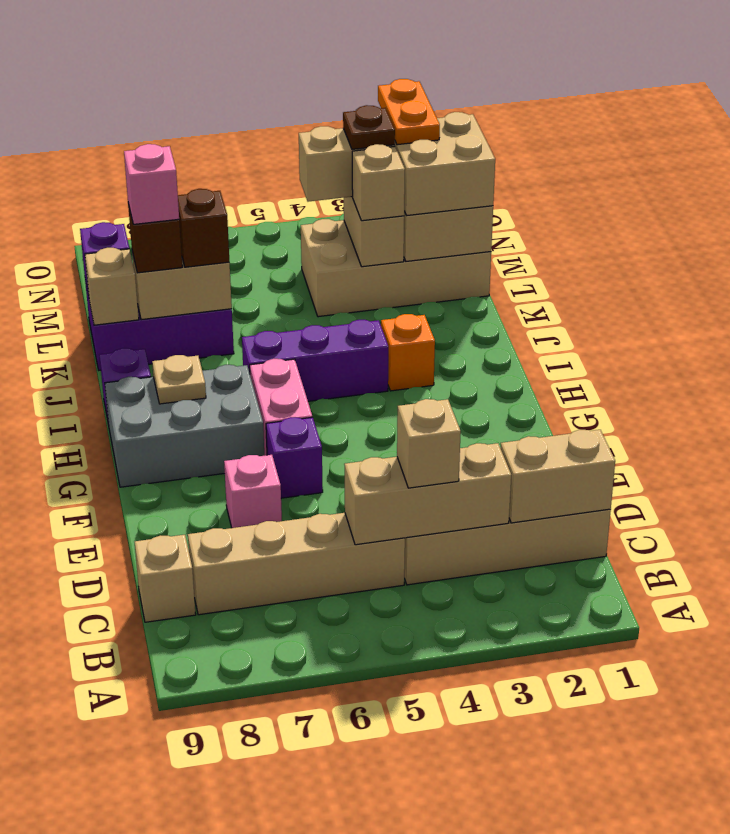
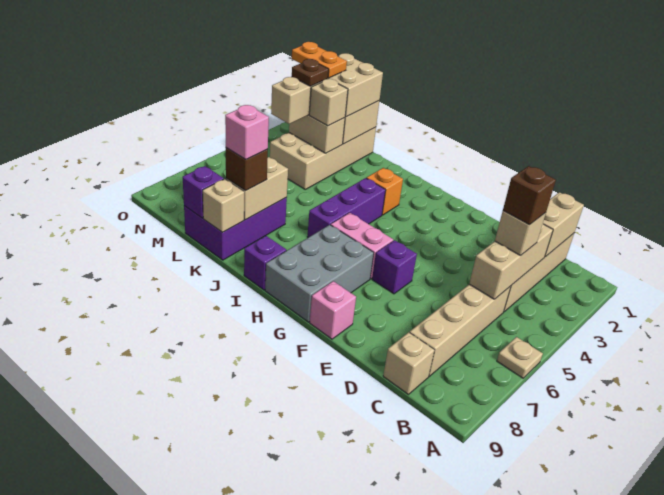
pink brick E7 level 1 -> pink brick F9 level 1
tan plate H8 level 2 -> tan plate A6 level 1
brown brick K7 level 3 -> brown brick C4 level 4

